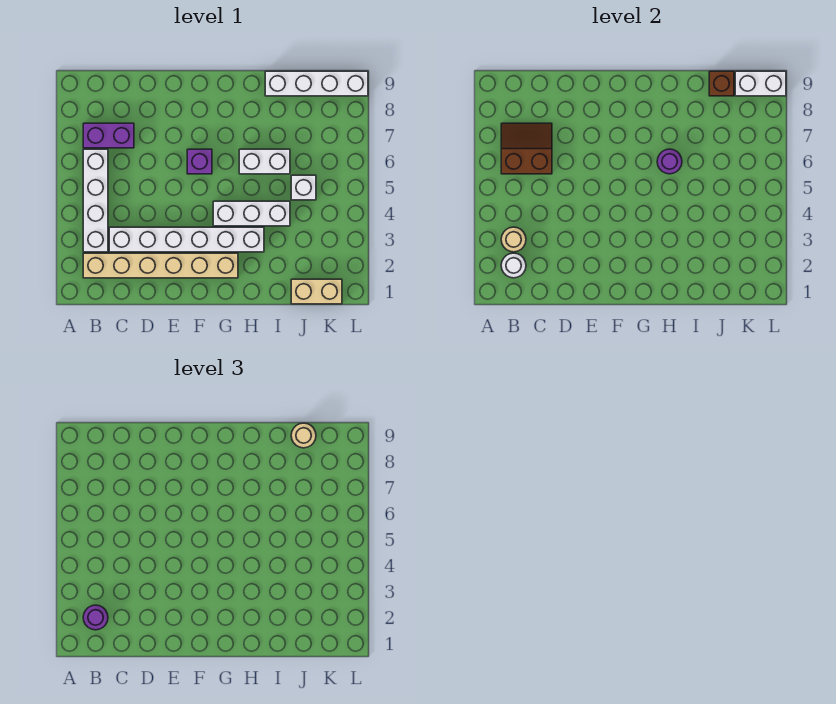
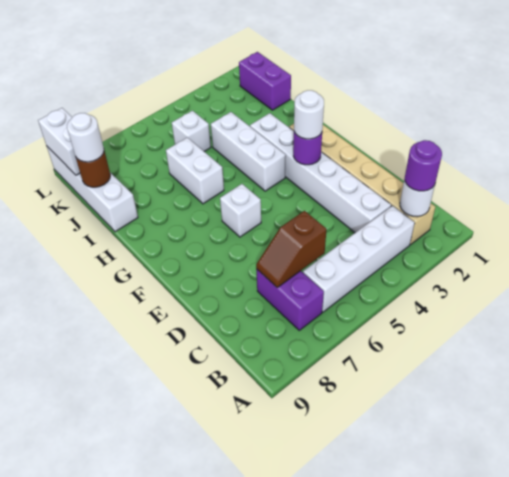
tan round brick B3 level 2 -> none
brown slope B6:C7 level 2 top 6 -> brown slope C6:C7 level 2 top 6
none -> white round brick F3 level 3
purple brick F6 level 1 -> white brick F6 level 1
purple round brick H6 level 2 -> purple round brick F3 level 2
tan brick J1:K1 level 1 -> purple brick J1:K1 level 1
brown brick J9 level 2 -> brown round brick J9 level 2
tan round brick J9 level 3 -> white round brick J9 level 3

